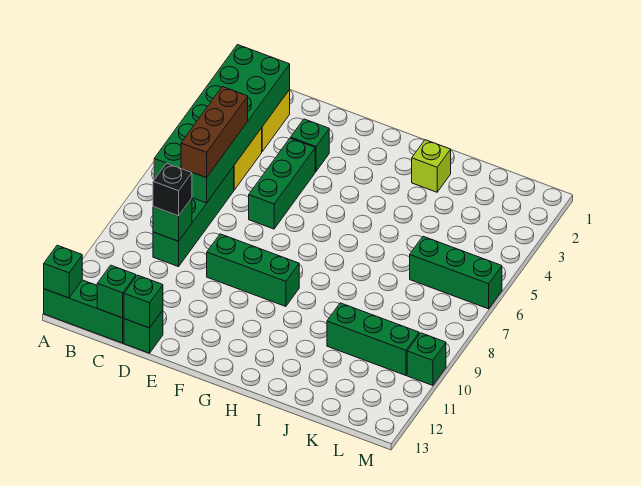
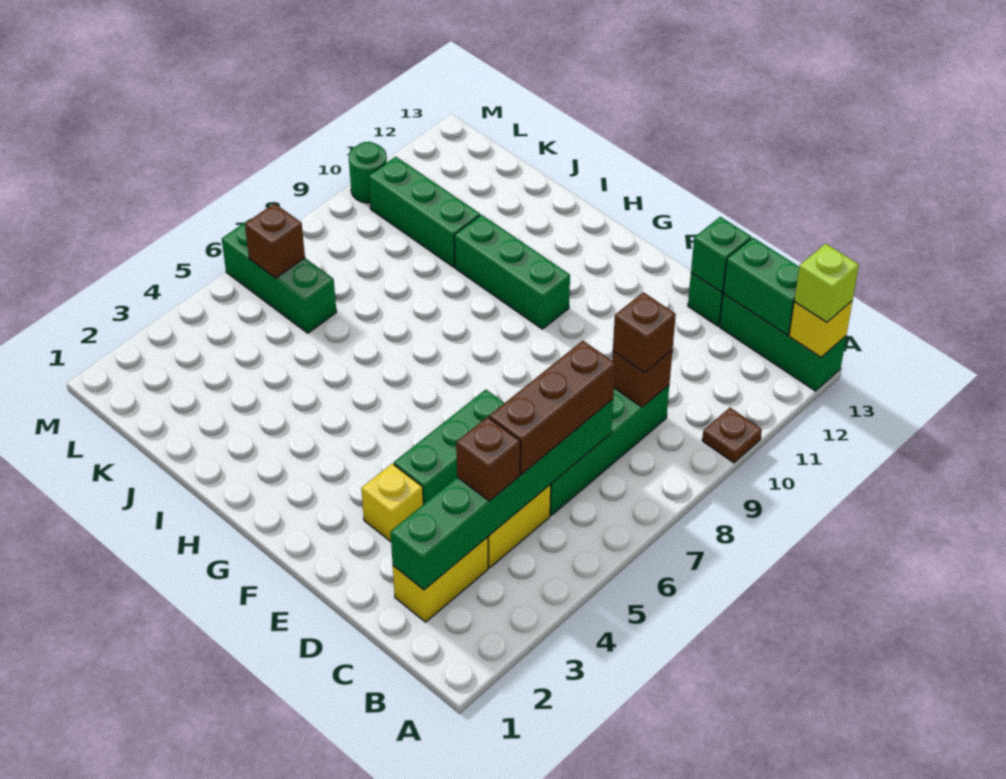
none -> brown plate A10 level 1
green brick A13 level 2 -> yellow brick A13 level 2
green brick B2:C7 level 2 -> green brick C2:C7 level 2
none -> brown brick C4 level 3
green brick C9 level 2 -> brown brick C9 level 2
black brick C9 level 3 -> brown brick C9 level 3
green brick C13 level 2 -> green brick B13:C13 level 2
green brick E3 level 1 -> yellow brick E3 level 1
green brick E9:G9 level 1 -> green brick G10:I10 level 1
lime brick I2 level 1 -> lime brick A13 level 3
none -> brown brick L6 level 2
green brick M10 level 1 -> green round brick M10 level 1

